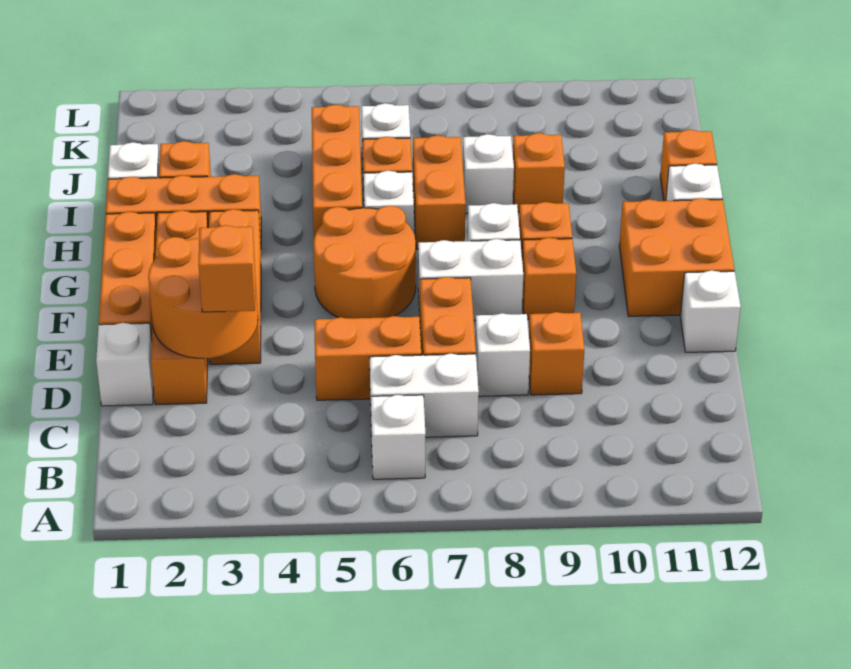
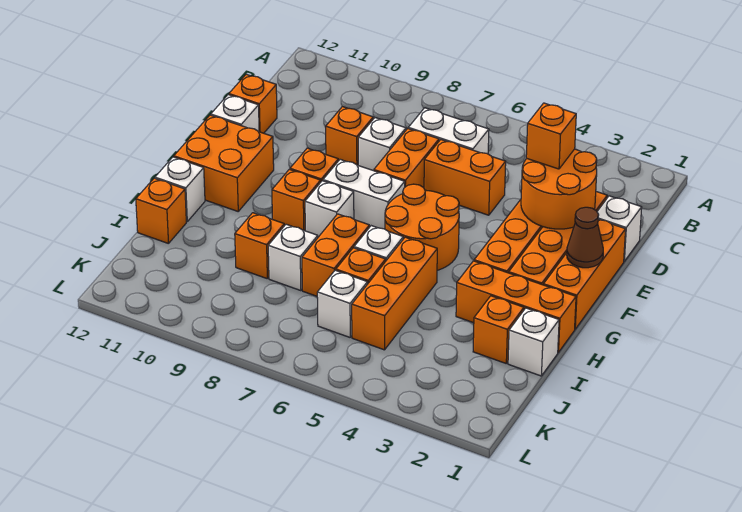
white brick B6 level 1 -> none
none -> orange brick D12 level 1
none -> brown cone F1 level 2

